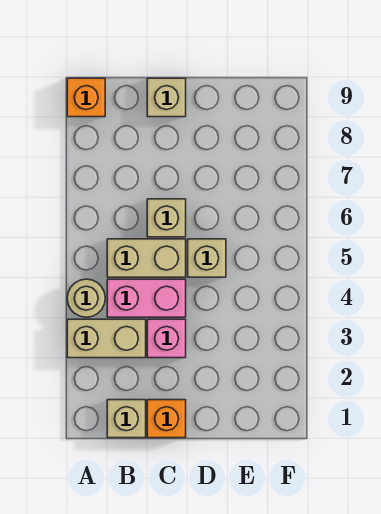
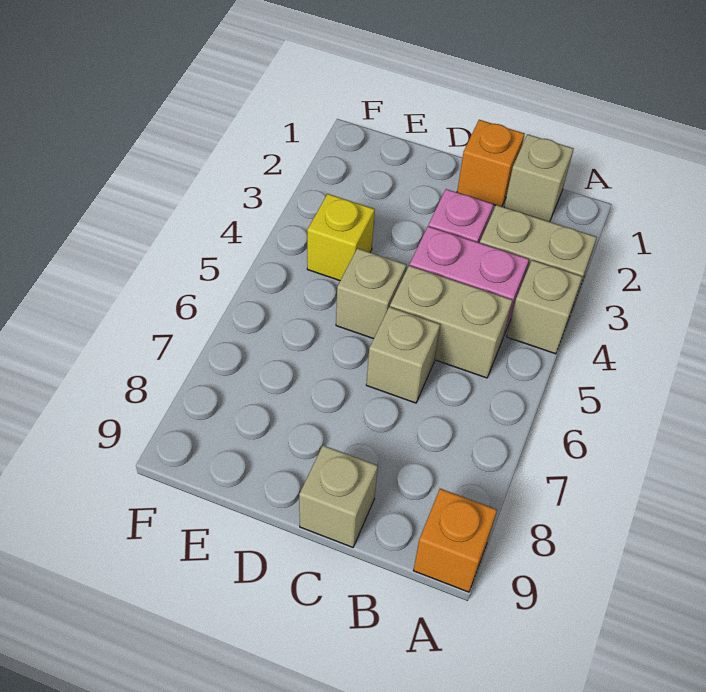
tan round brick A4 level 1 -> tan brick A4 level 1
none -> yellow brick E4 level 1

